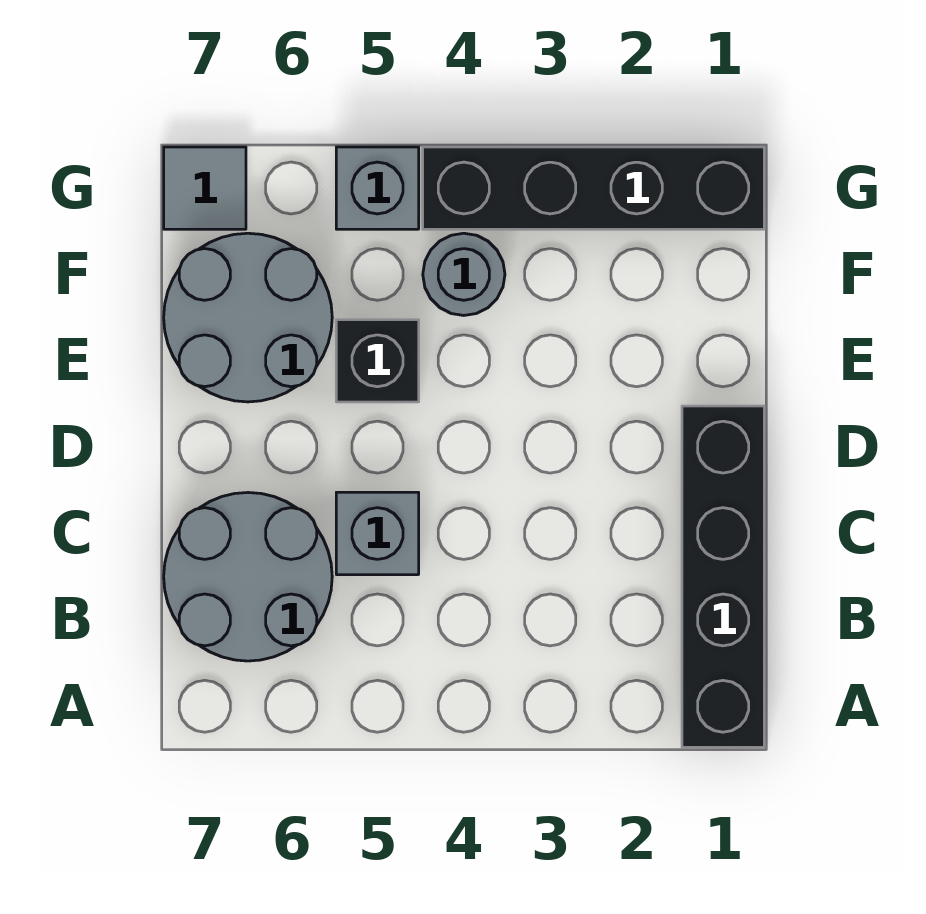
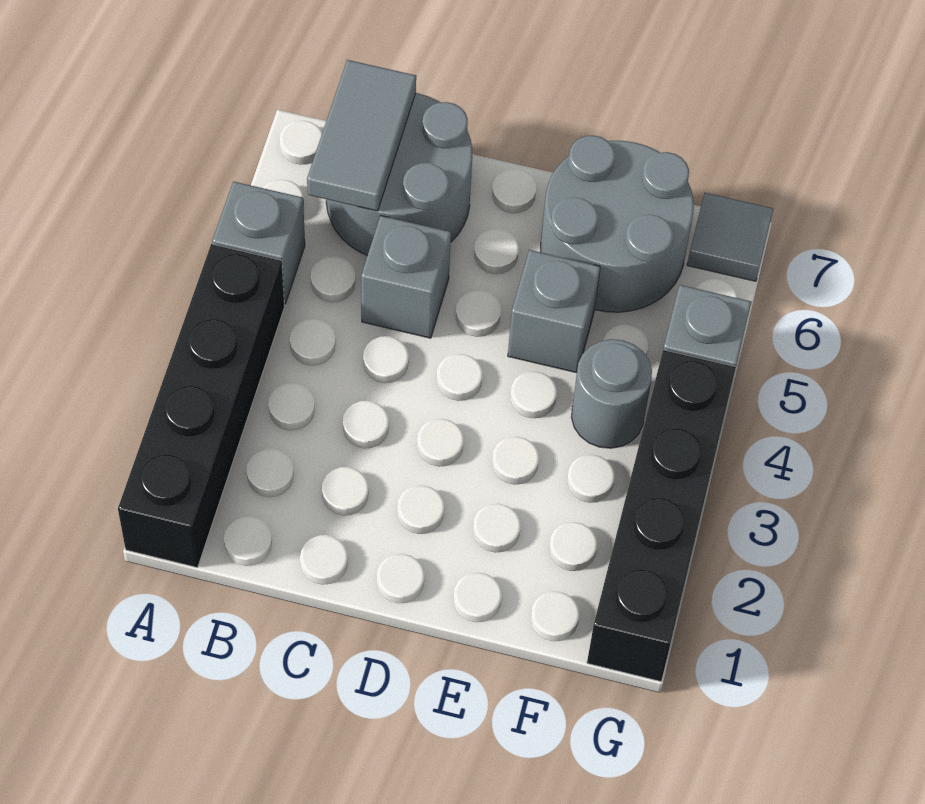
black brick A1:D1 level 1 -> black brick A1:A4 level 1
none -> grey brick A5 level 1
none -> grey tile B6:B7 level 2
black brick E5 level 1 -> grey brick E5 level 1

